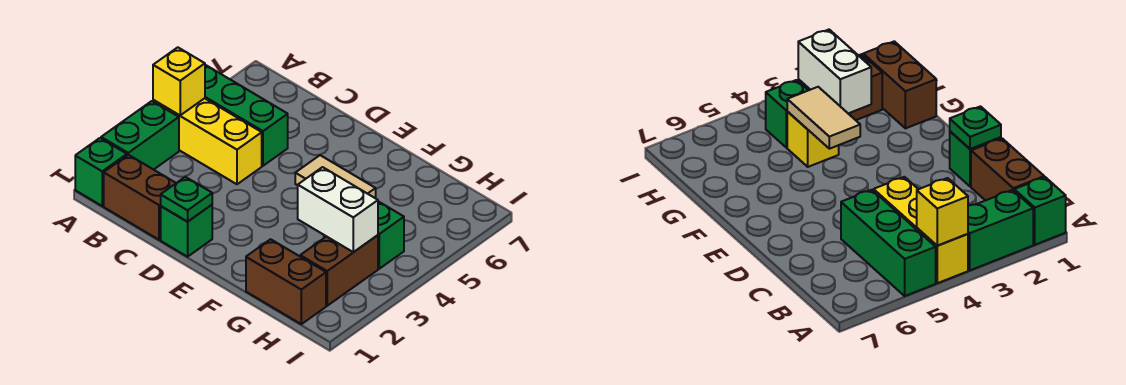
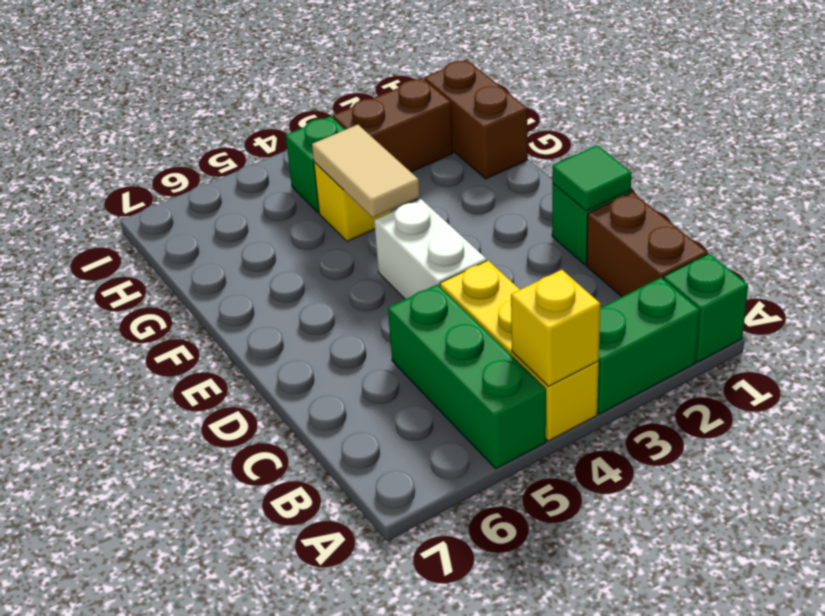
green plate D1 level 2 -> green tile D1 level 2
white brick G3:H3 level 2 -> white brick D4:E4 level 1

